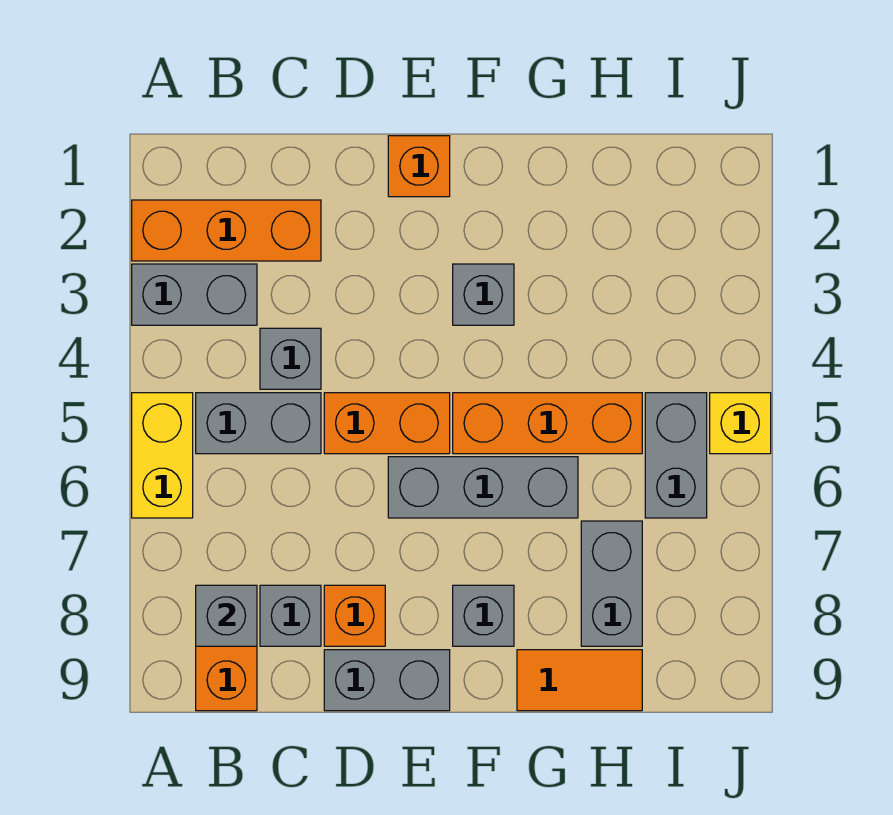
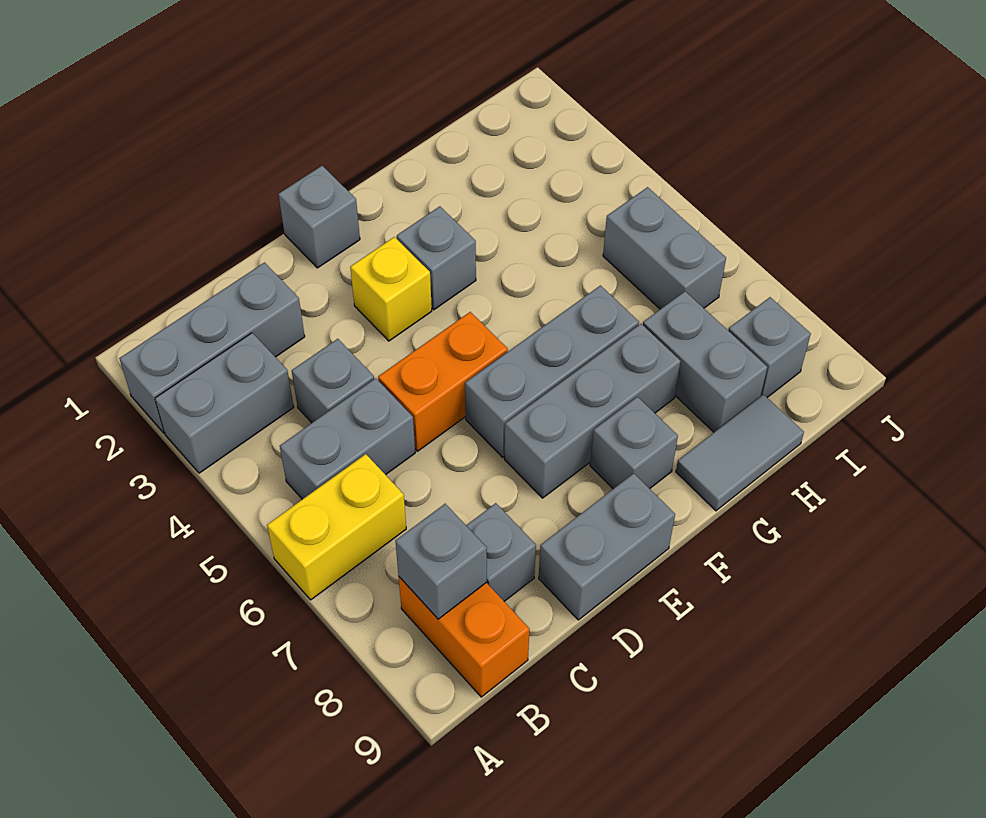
orange brick A2:C2 level 1 -> grey brick A2:C2 level 1
yellow brick A5:A6 level 1 -> yellow brick A6:B6 level 1
orange brick D8 level 1 -> none
orange brick E1 level 1 -> grey brick E1 level 1
none -> grey brick E7:G7 level 1
orange brick F5:H5 level 1 -> none
orange tile G9:H9 level 1 -> grey tile G9:H9 level 1
none -> grey brick I8 level 1
yellow brick J5 level 1 -> yellow brick E3 level 1

